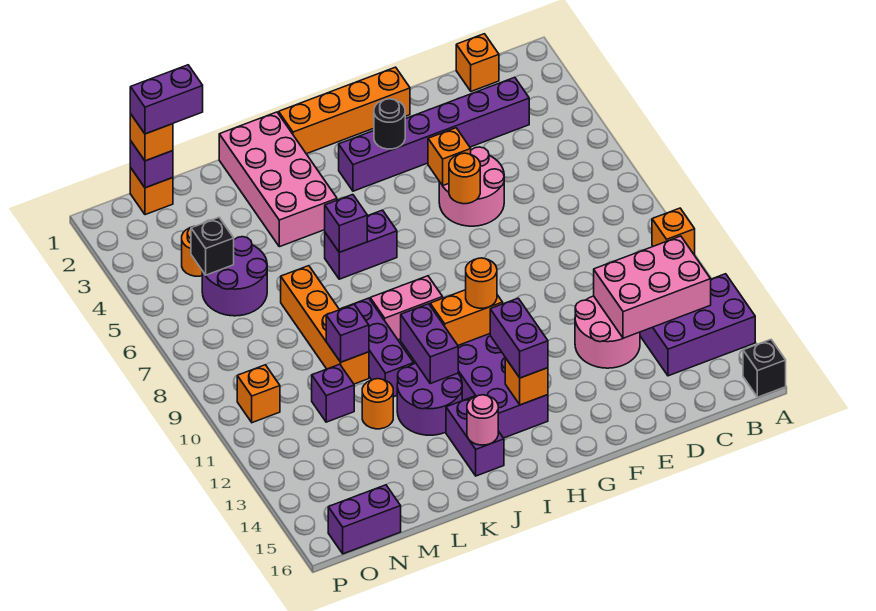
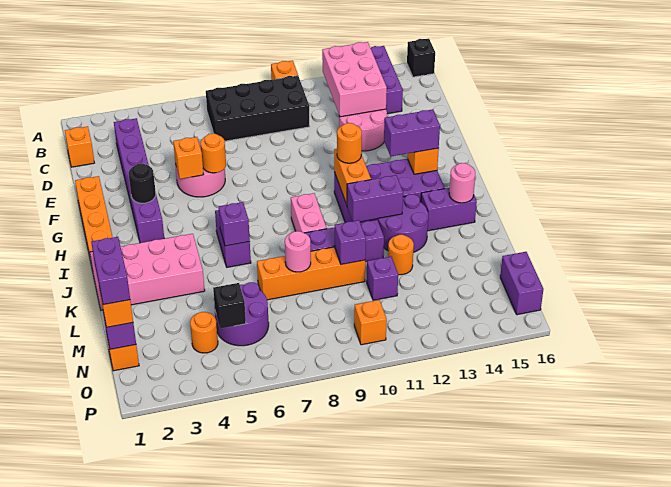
none -> black brick B7:C10 level 1
none -> pink round brick L8 level 2

